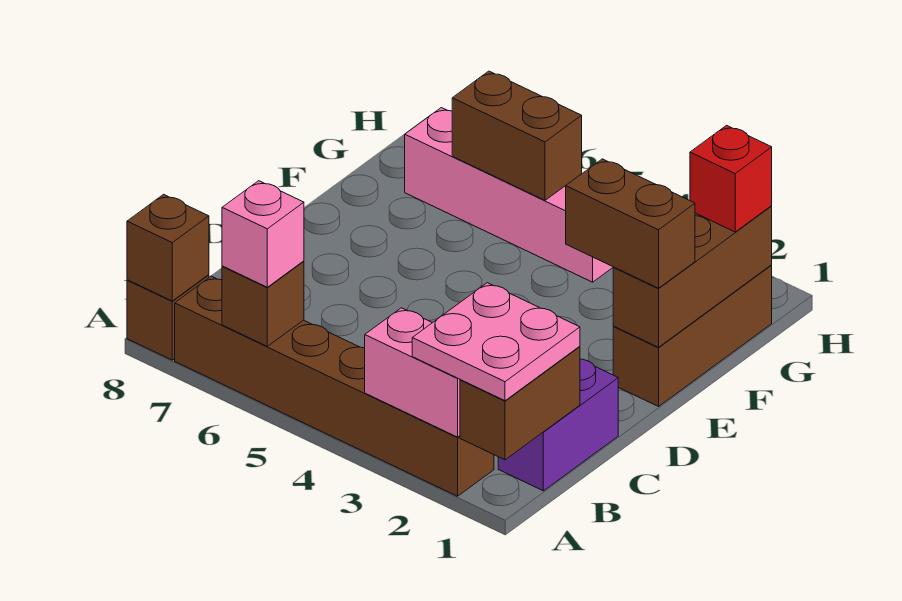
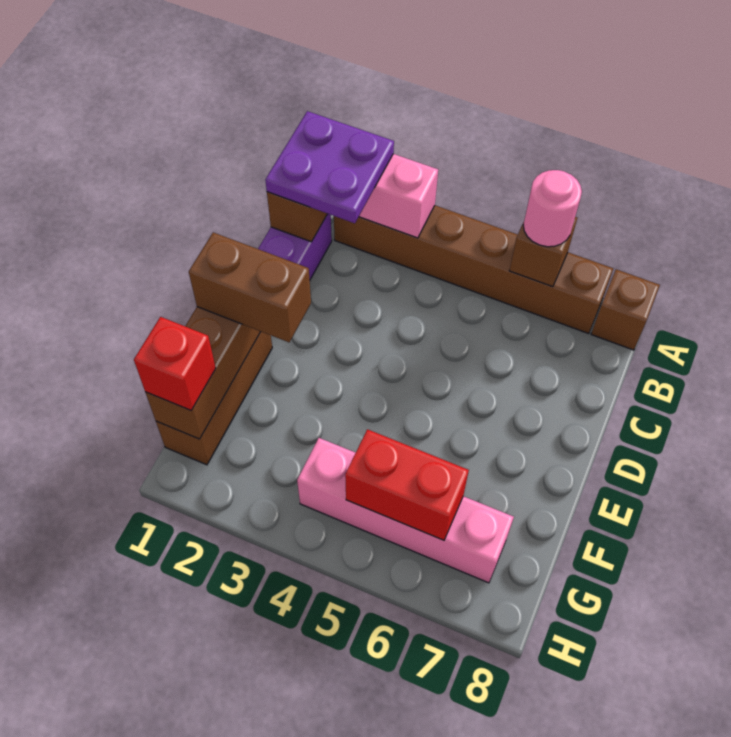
pink plate A1:B2 level 3 -> purple plate A1:B2 level 3
pink brick A6 level 3 -> pink round brick A6 level 3
brown brick A8 level 2 -> none
brown brick G5:G6 level 2 -> red brick G5:G6 level 2

